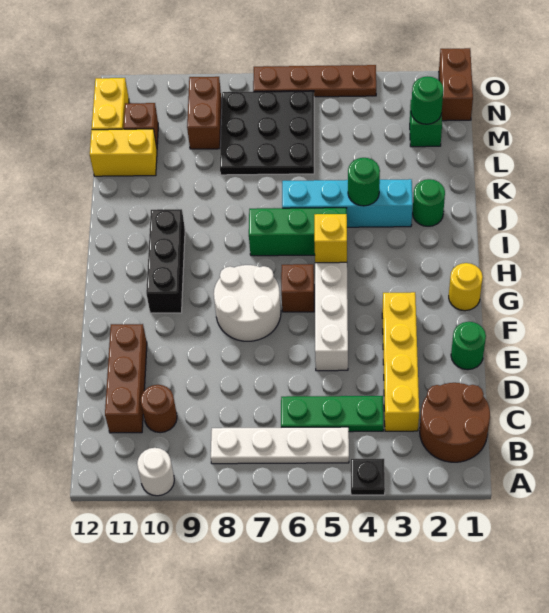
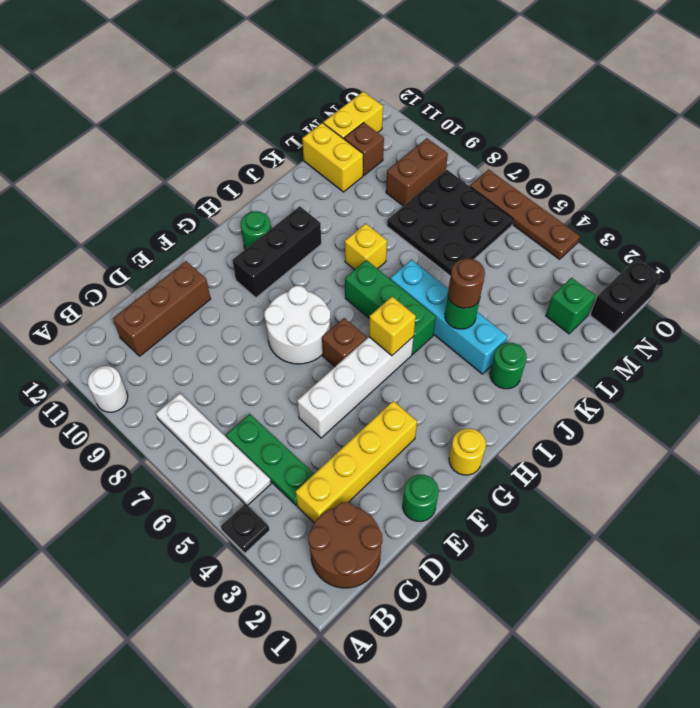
brown round brick C10 level 1 -> brown round brick J4 level 3
none -> yellow brick J8 level 1
green round brick M2 level 2 -> green round brick H11 level 1
brown brick N1:O1 level 1 -> black brick N1:O1 level 1

